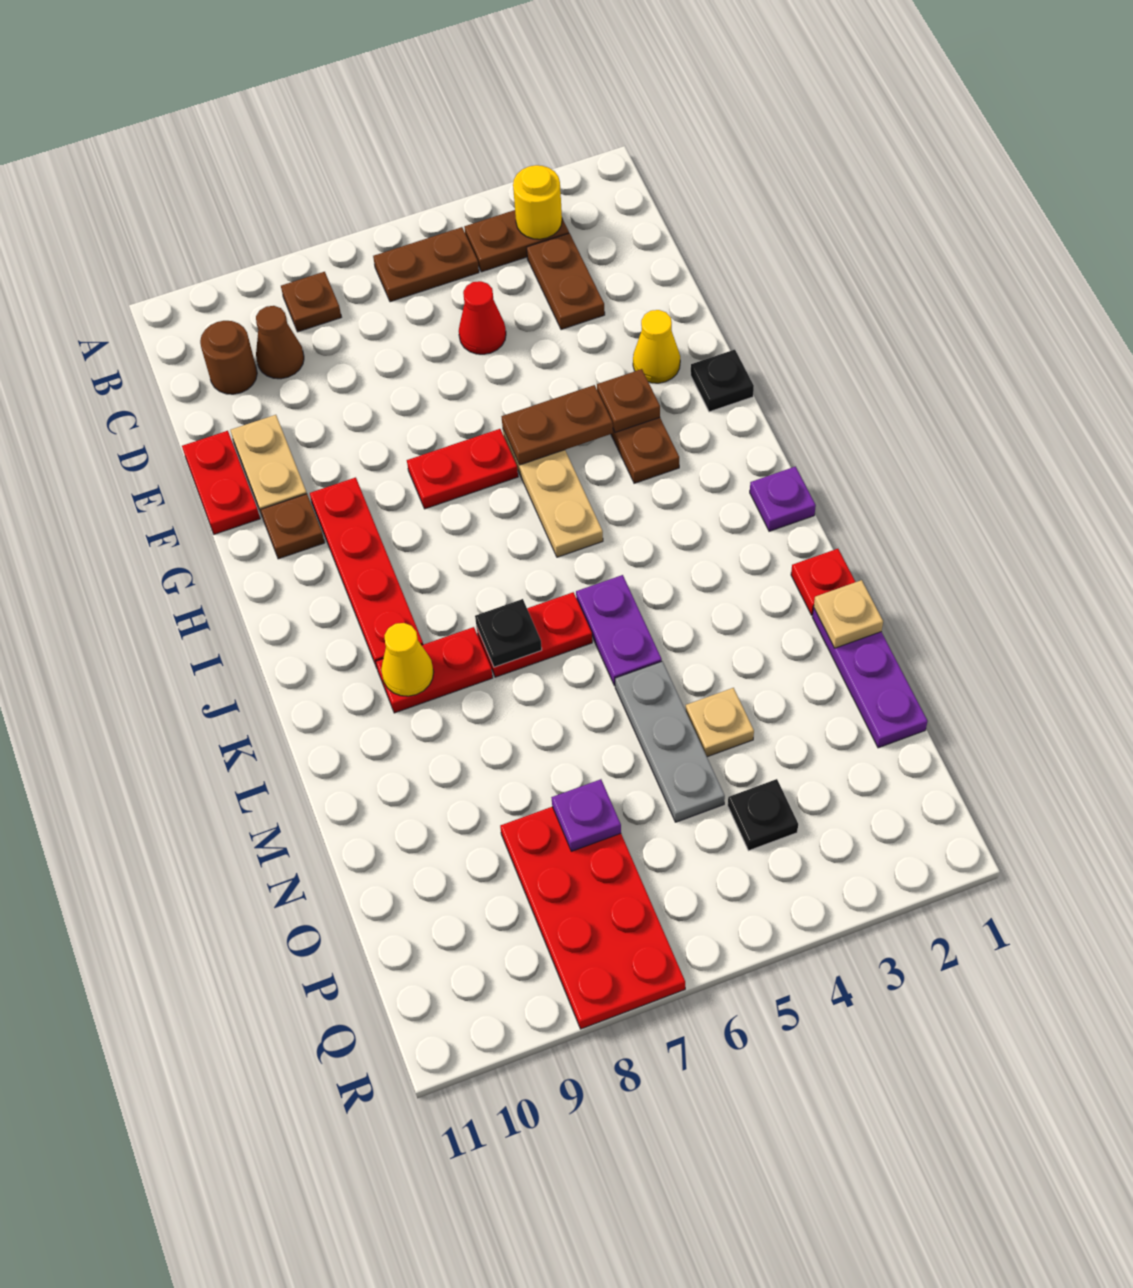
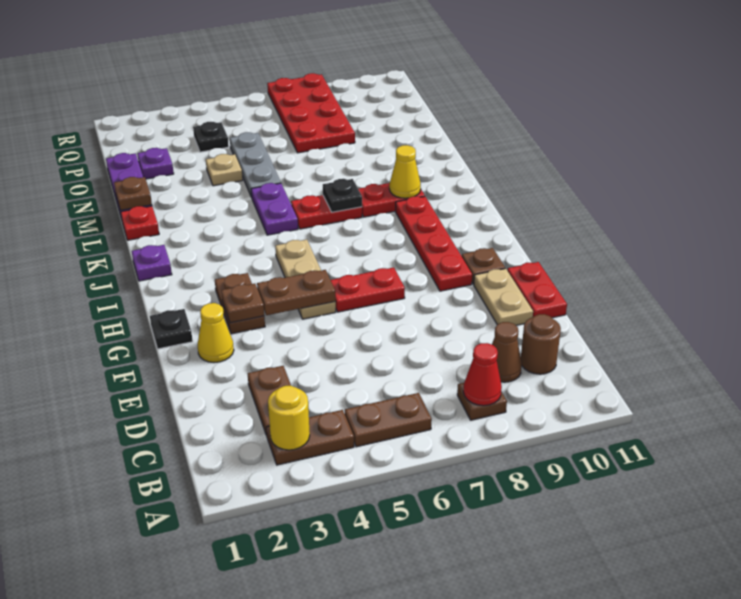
red cone D5 level 1 -> red cone B8 level 2
tan plate M1 level 2 -> brown plate M1 level 2
purple plate O7 level 2 -> purple plate O2 level 1

